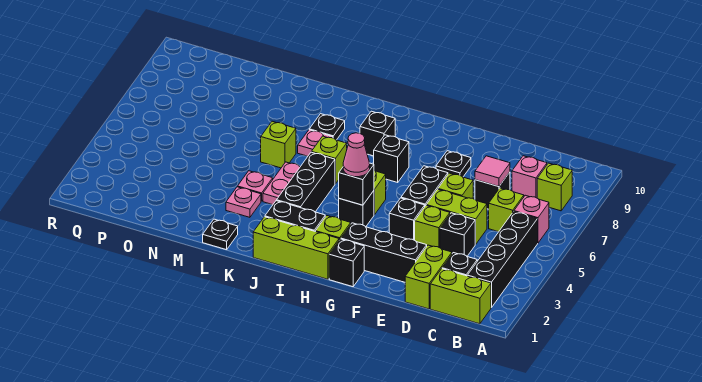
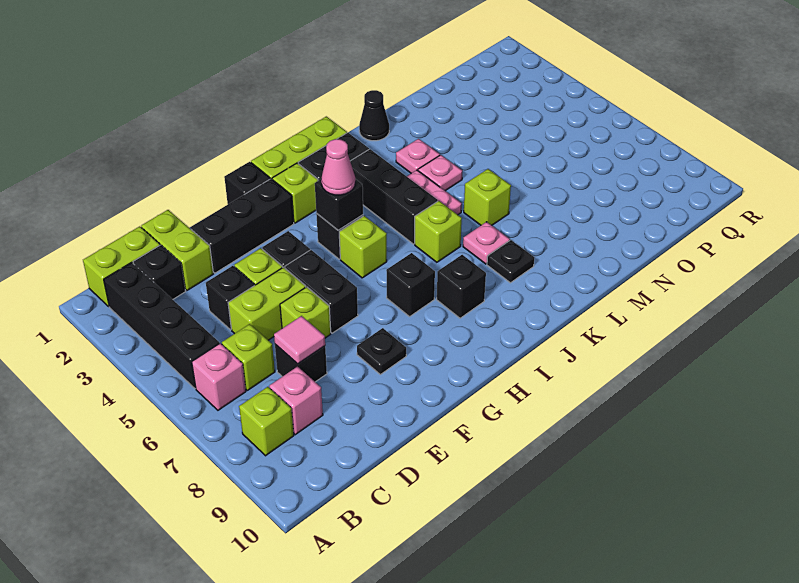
black plate L1 level 1 -> black cone L1 level 1

